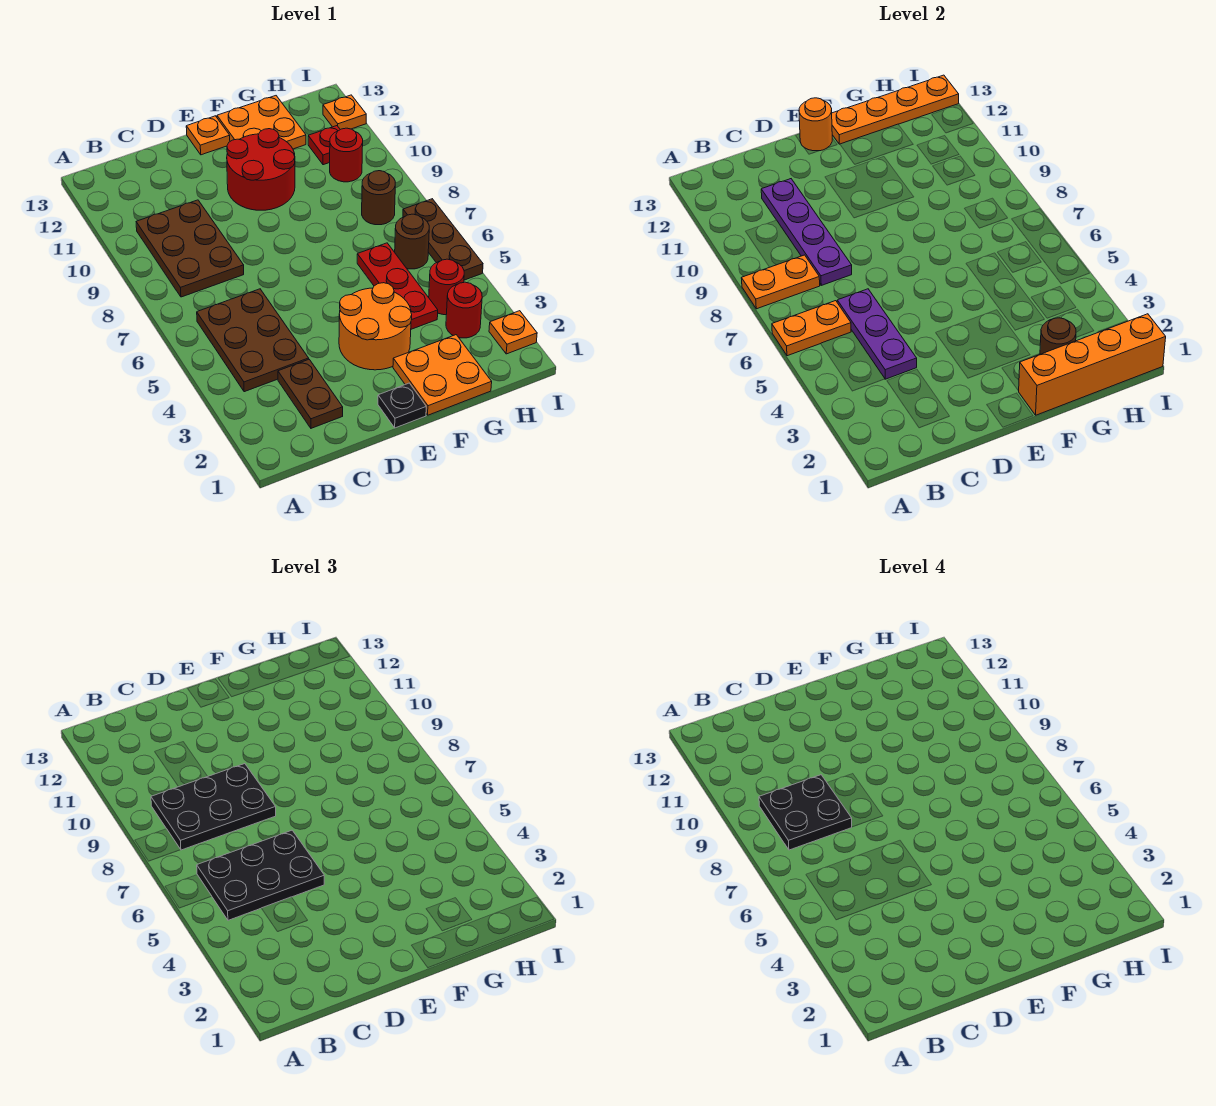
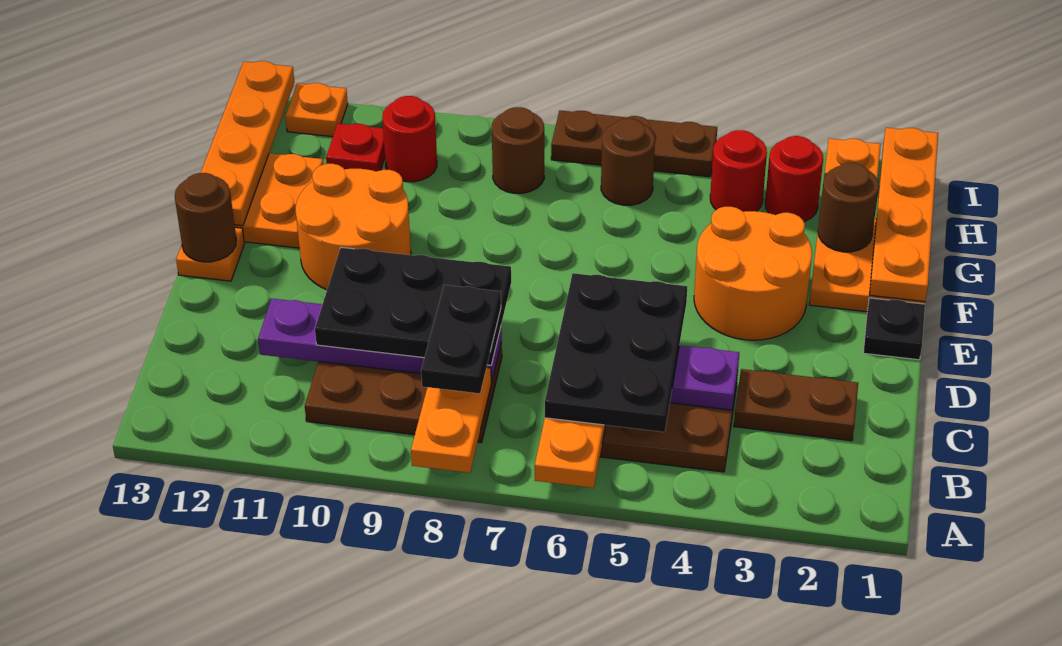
black plate B8:D9 level 3 -> black plate C8:D10 level 3
black plate B8:C9 level 4 -> black plate B8:C8 level 4
red round brick E10:F11 level 1 -> orange round brick E10:F11 level 1
orange round brick E13 level 2 -> brown round brick E13 level 2
orange brick F1:I1 level 2 -> orange plate F1:I1 level 2
red plate G4:G6 level 1 -> none

